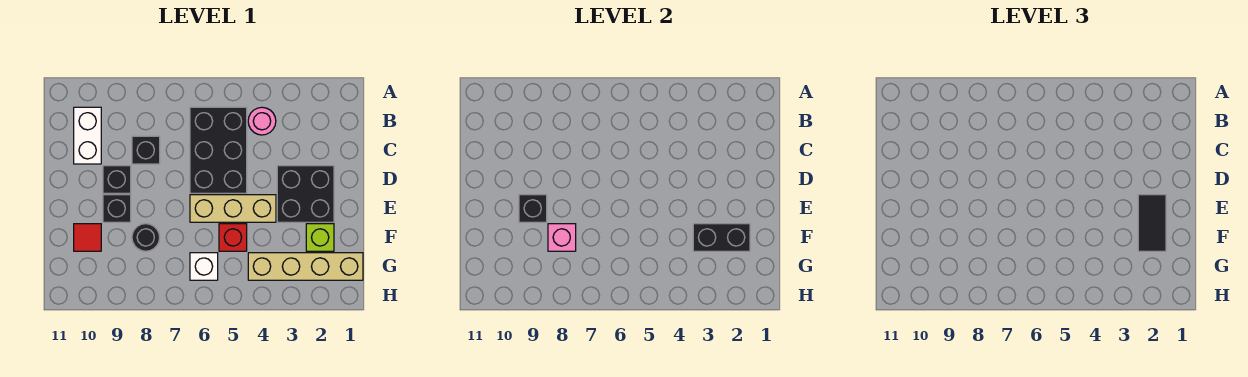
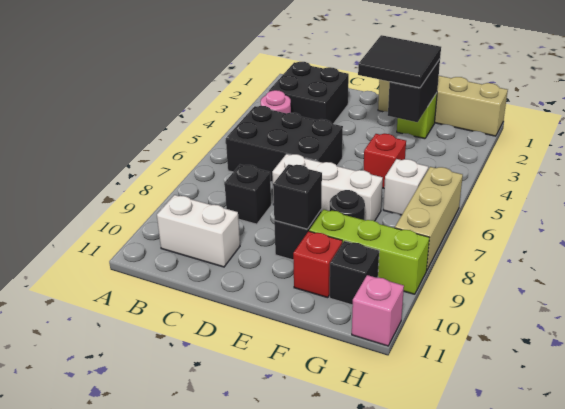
black brick D2:E3 level 1 -> black brick B2:C3 level 1
none -> white brick D7:F7 level 1
black brick D9 level 1 -> black brick G10 level 1
black tile E2:F2 level 3 -> black tile E2:F3 level 3
tan brick E4:E6 level 1 -> tan brick H6:H8 level 1
pink brick F8 level 2 -> pink brick H11 level 1
none -> lime brick F9:H9 level 1
red tile F10 level 1 -> red brick F10 level 1
tan brick G1:G4 level 1 -> tan brick E1:H1 level 1

